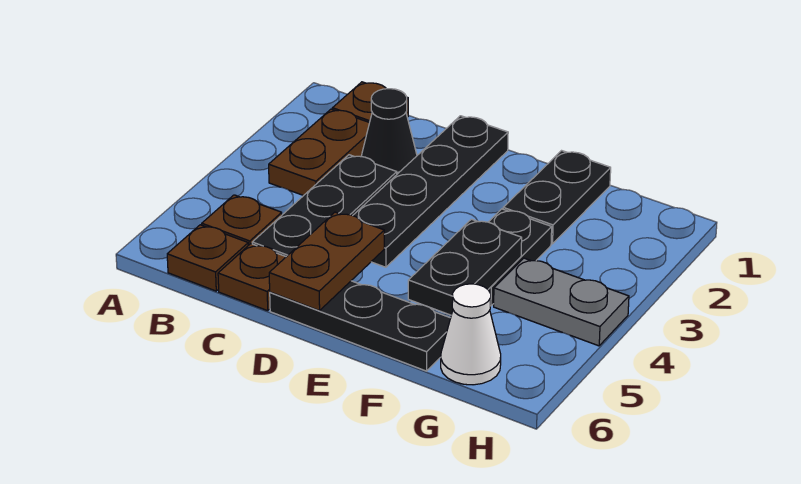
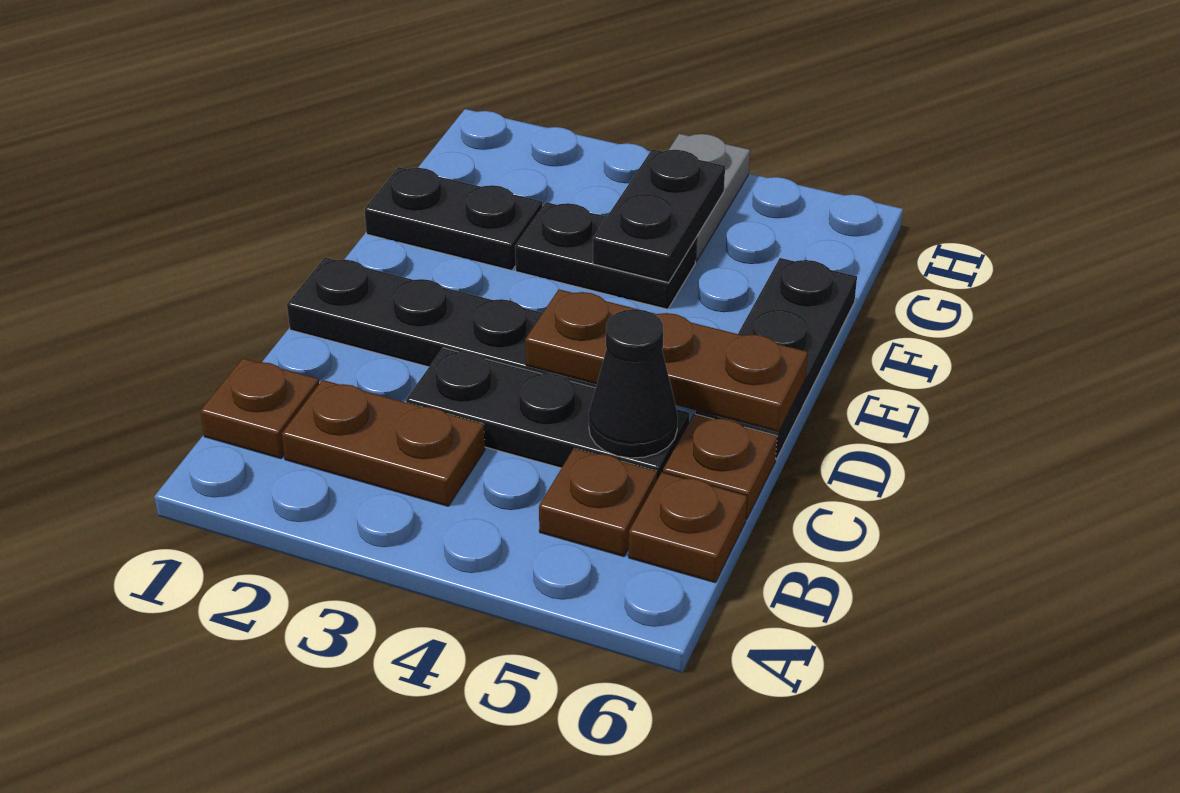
black cone C2 level 1 -> black cone C5 level 2
brown plate D5:D6 level 2 -> brown plate D4:D6 level 2
black plate F4:F5 level 2 -> black plate F4:G4 level 2
white cone G6 level 1 -> none

